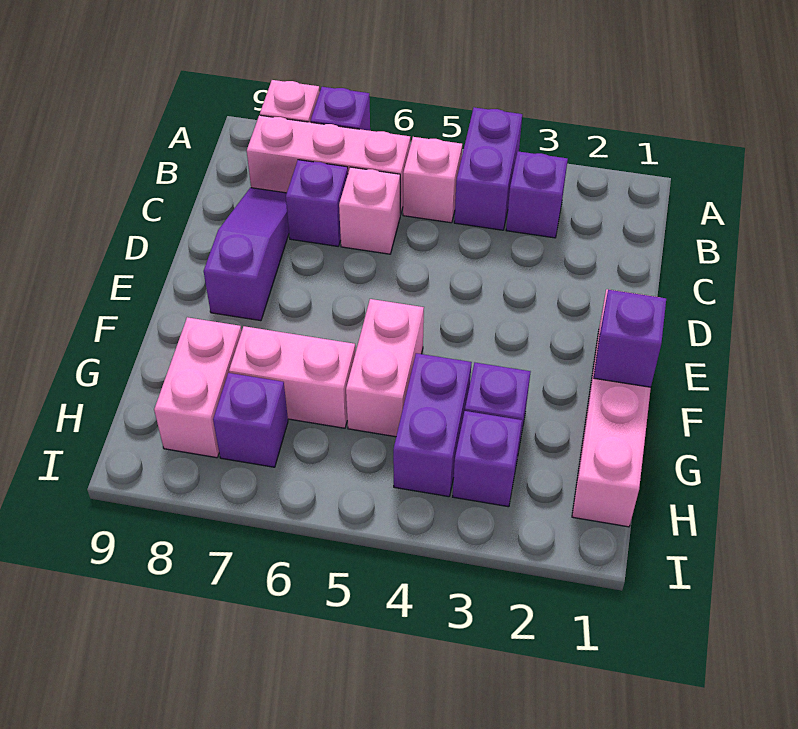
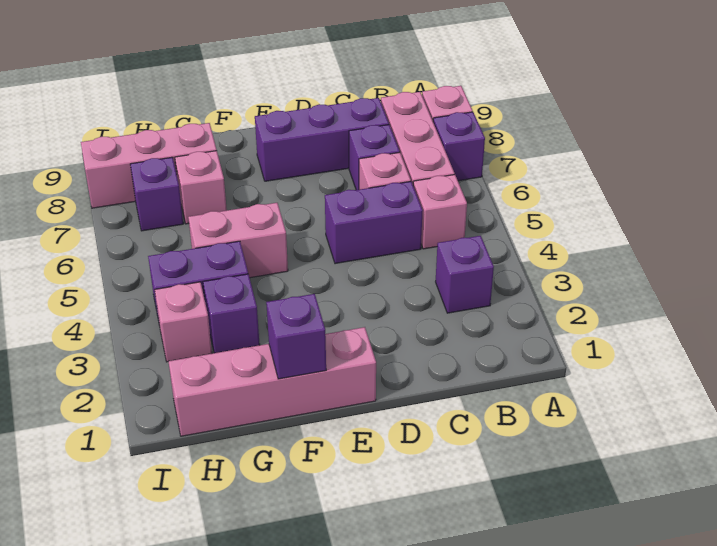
purple brick A4:B4 level 1 -> purple brick C5:D5 level 1
purple slope C8:E8 level 1 top E -> purple brick C8:E8 level 1
pink brick G6:G7 level 1 -> pink brick G7 level 1
pink brick G8:H8 level 1 -> pink brick G8:I8 level 1
purple brick H3 level 1 -> pink brick H3 level 1

